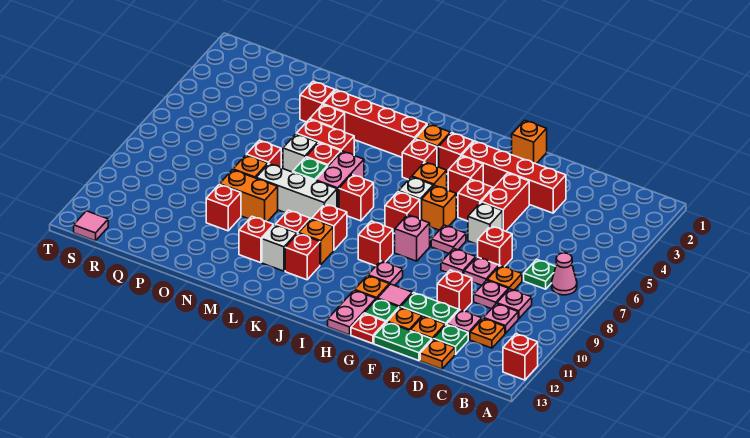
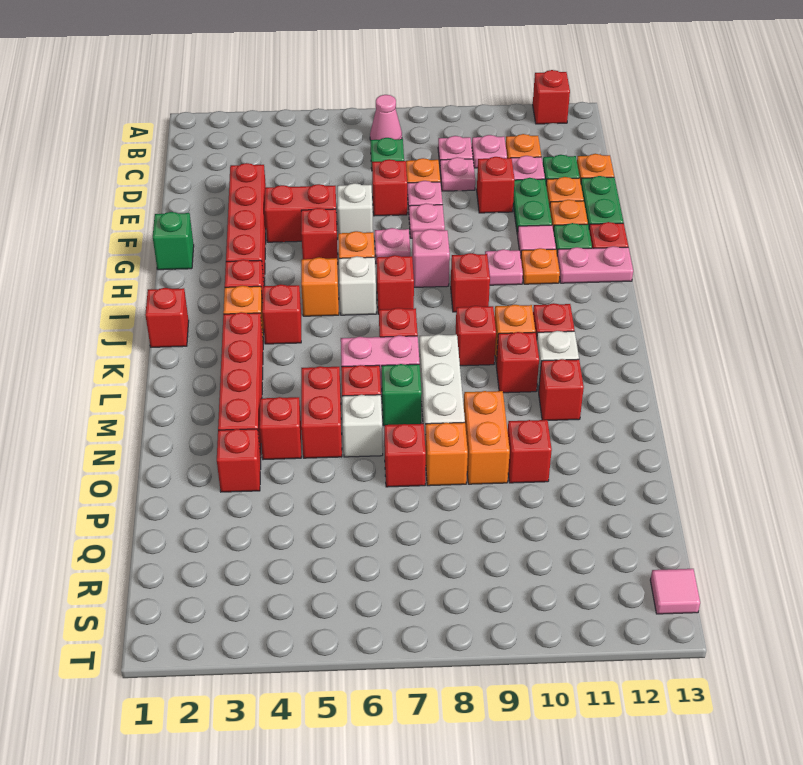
orange brick G1 level 1 -> green brick G1 level 1
red brick H4 level 1 -> red brick J1 level 1

